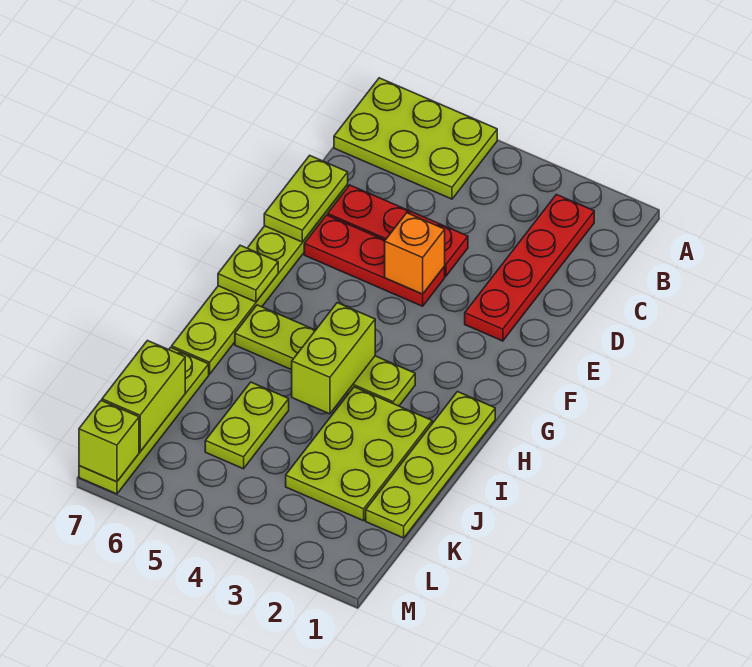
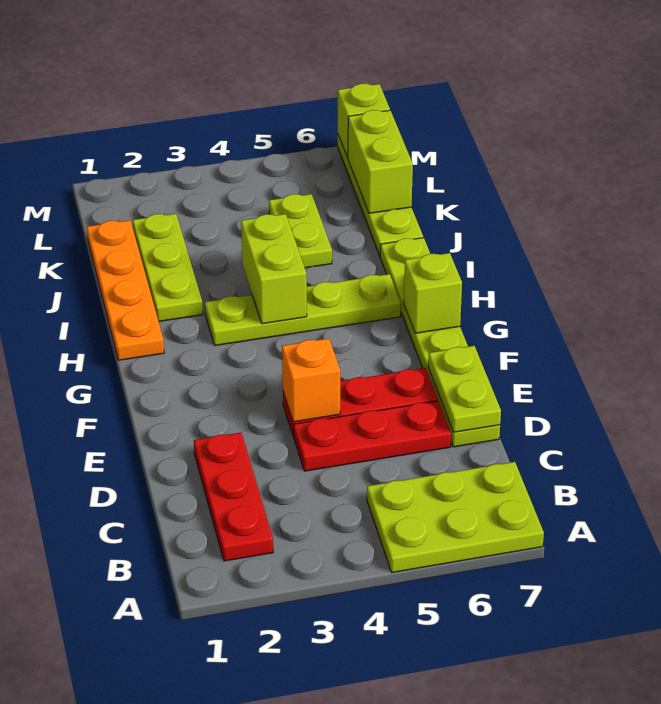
red plate B2:E2 level 1 -> red plate B2:D2 level 1
lime plate G7 level 2 -> lime brick G7 level 2
lime plate H1:K1 level 1 -> orange plate H1:K1 level 1
lime plate I2:K3 level 1 -> lime plate I2:K2 level 1

